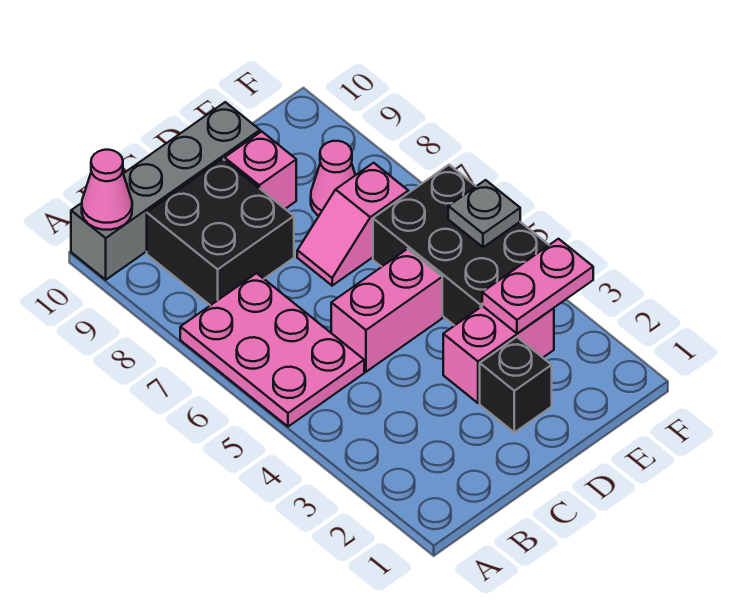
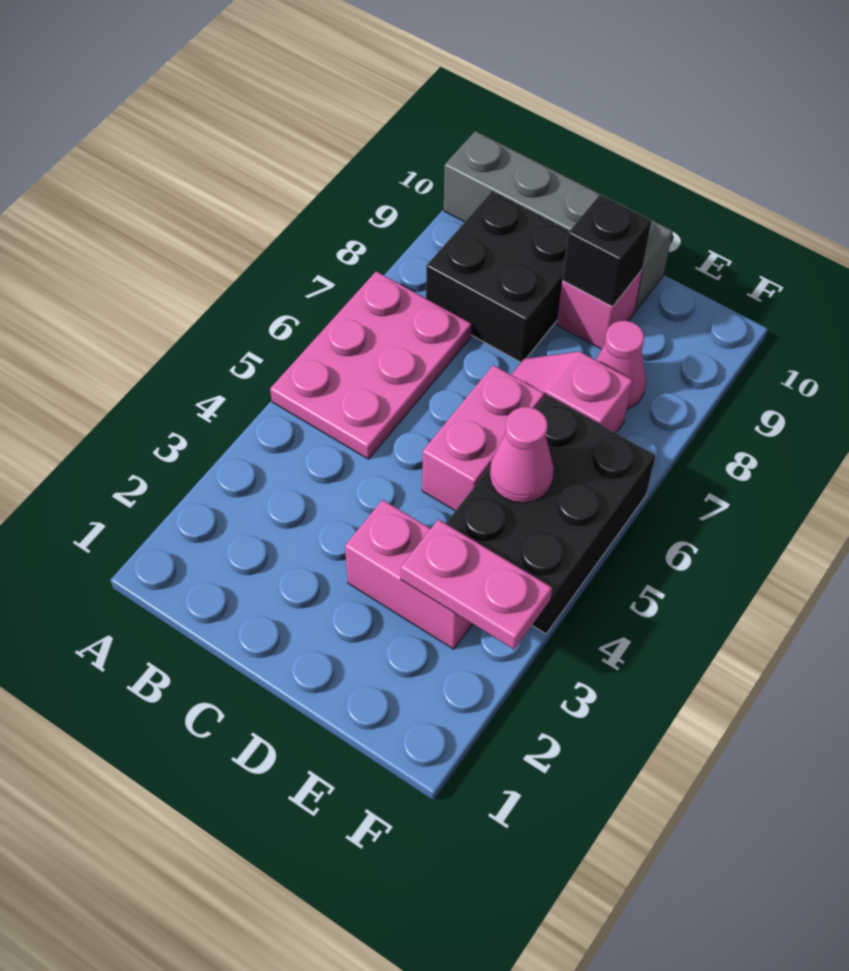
pink cone A10 level 2 -> pink cone E5 level 2
pink brick C5:D5 level 1 -> pink brick D5:D6 level 1
black brick D2 level 1 -> black brick D9 level 2
grey plate F5 level 2 -> none

